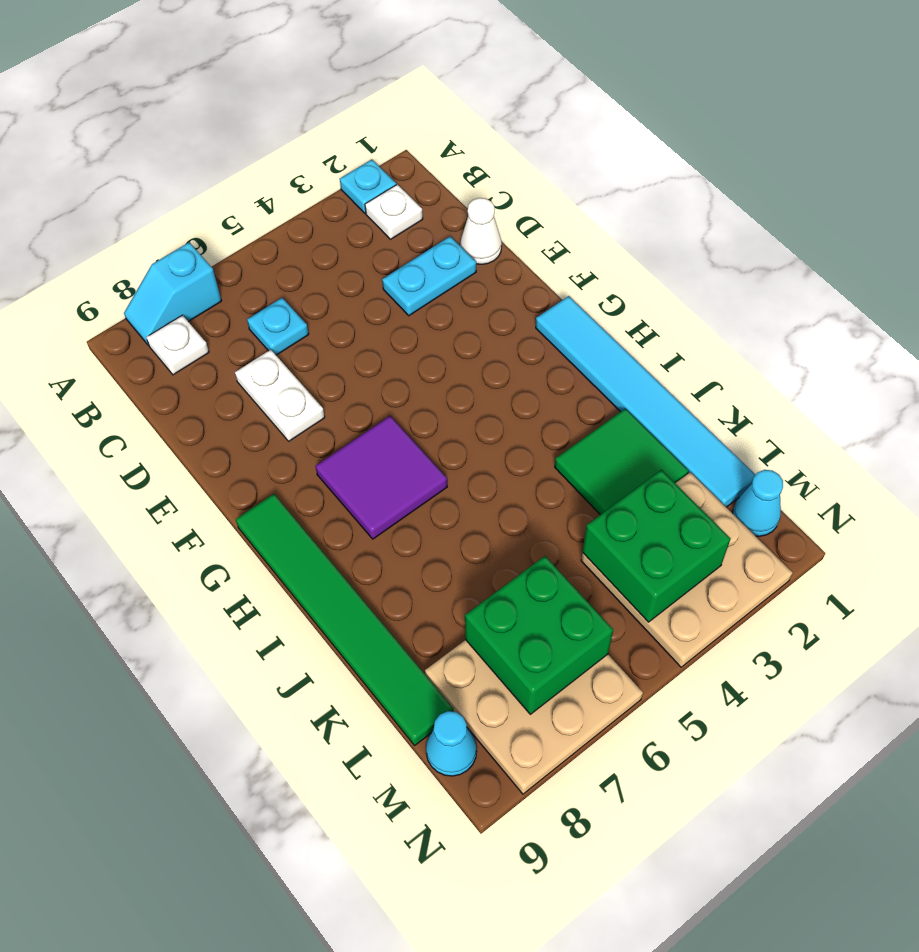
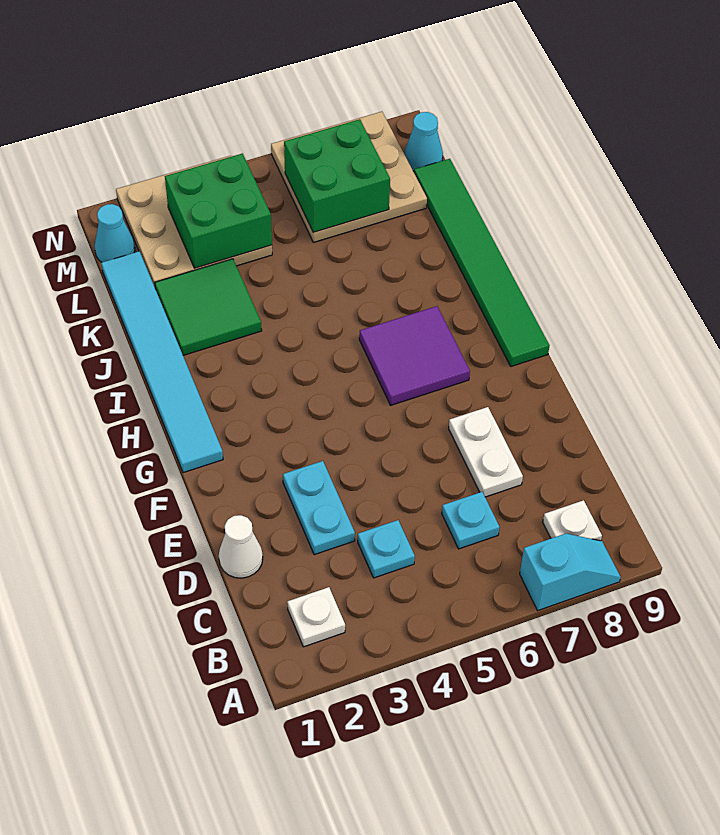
cyan plate A2 level 1 -> cyan plate C4 level 1
cyan plate D2:D3 level 1 -> cyan plate D3:E3 level 1

